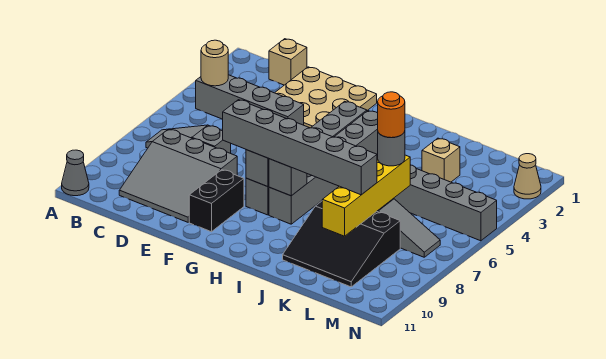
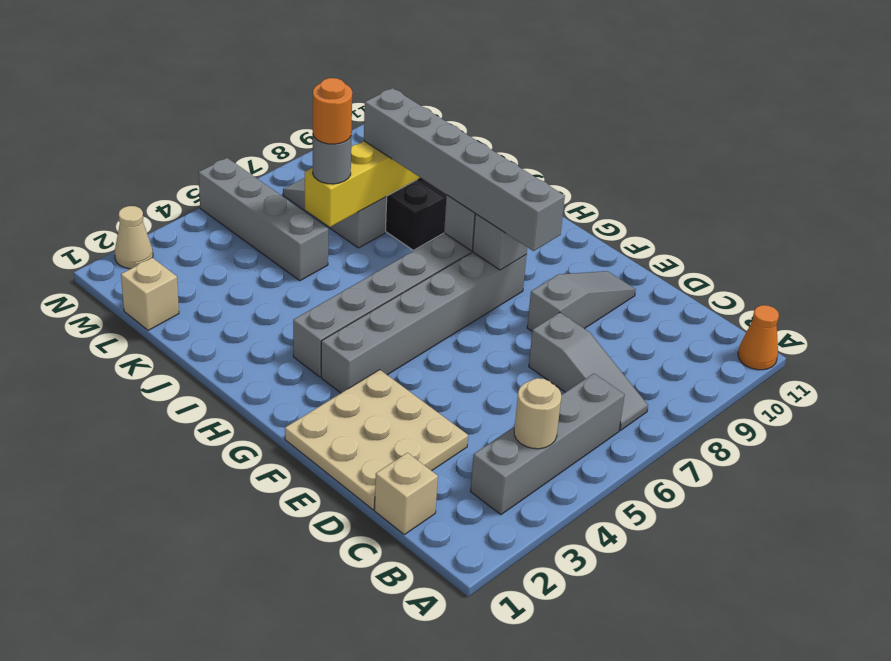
grey cone A11 level 1 -> orange cone A11 level 1
grey brick B4:E4 level 1 -> grey brick B3:B6 level 1
grey slope C8:E10 level 1 top 8 -> grey slope E8:E10 level 1 top 8
black brick F9:F10 level 1 -> none
tan brick K3 level 1 -> tan brick L1 level 1

